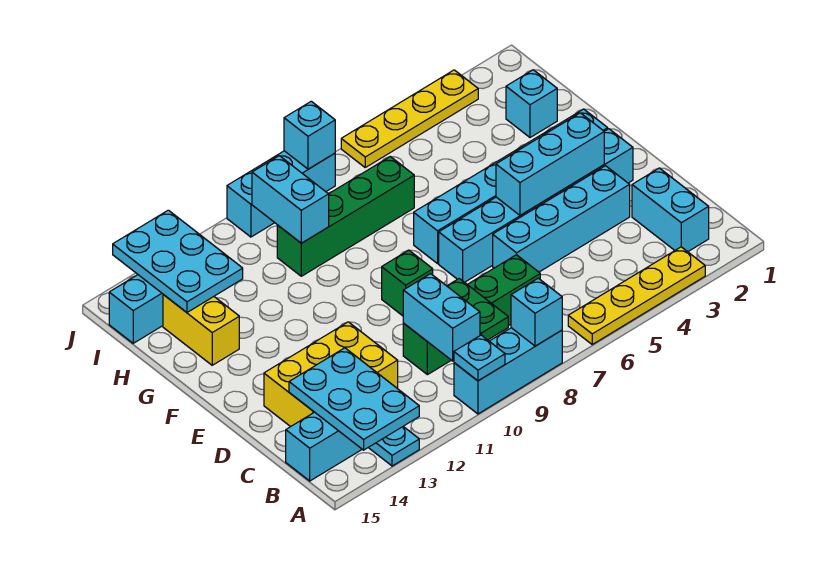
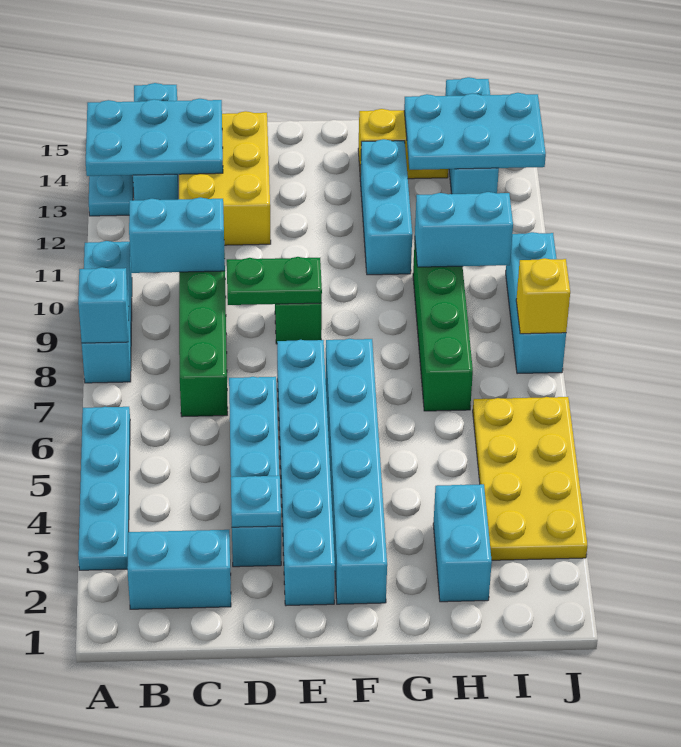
yellow plate A3:A6 level 1 -> cyan plate A3:A6 level 1
cyan plate A10 level 2 -> cyan plate D3 level 2
green plate B9:C9 level 2 -> green plate D9:E9 level 2
cyan brick E3:E5 level 2 -> cyan brick G11:G13 level 1
cyan brick H2 level 1 -> cyan brick H2:H3 level 1
yellow plate J3:J6 level 1 -> yellow plate I3:J6 level 1
cyan brick J8 level 2 -> yellow brick J8 level 2

